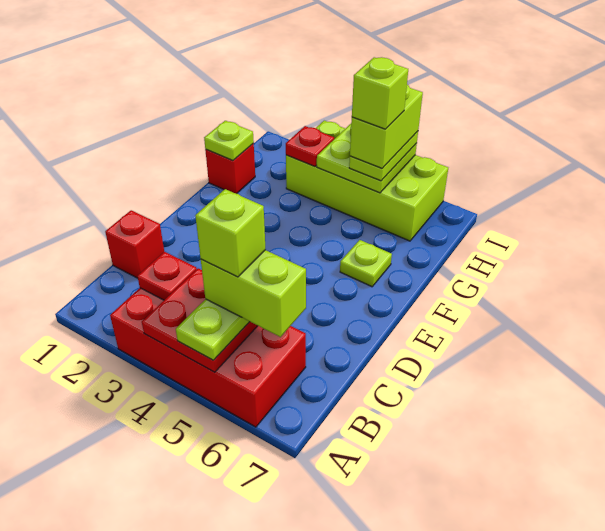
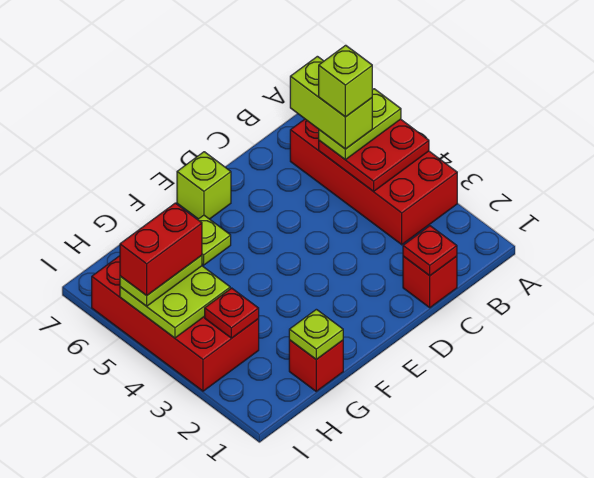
red plate B3 level 2 -> red plate C1 level 2
lime brick H3:I6 level 1 -> red brick H3:I6 level 1
lime brick H5:I5 level 4 -> red brick H5:I5 level 4
lime brick H5 level 5 -> lime brick E7 level 1

